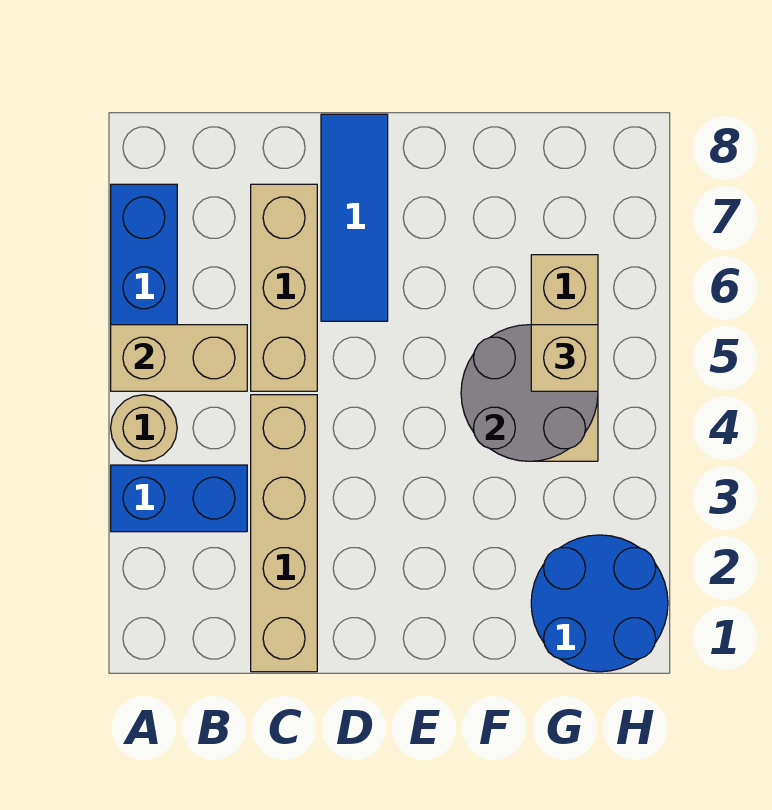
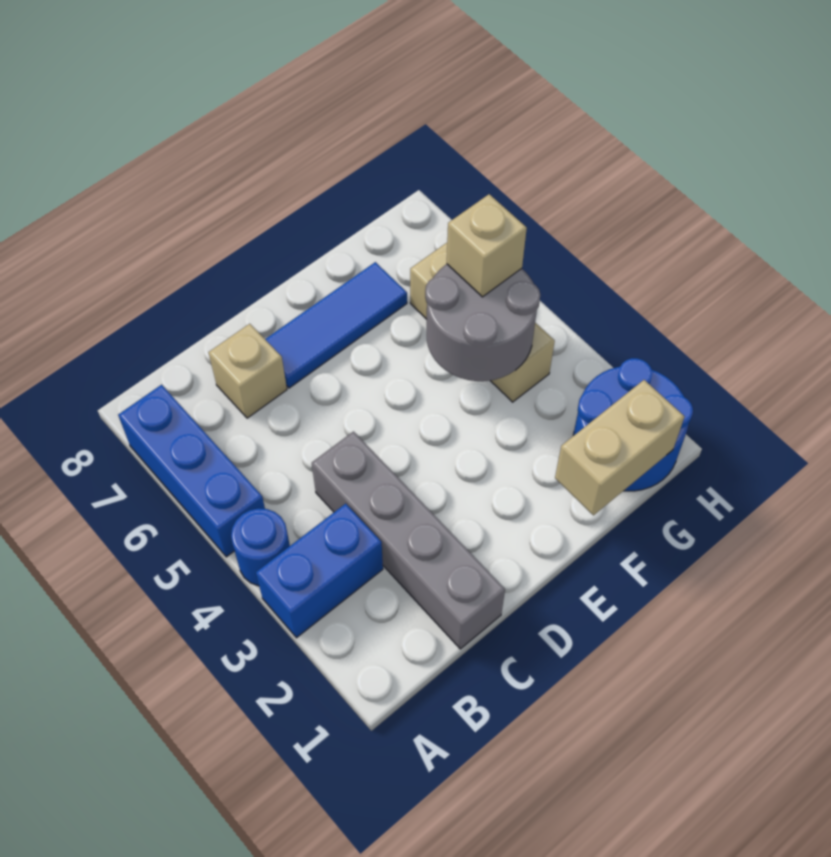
tan round brick A4 level 1 -> blue round brick A4 level 1
tan brick A5:B5 level 2 -> tan brick F1:G1 level 2
tan brick C1:C4 level 1 -> grey brick C1:C4 level 1
tan brick C5:C7 level 1 -> tan brick C7 level 1
blue tile D6:D8 level 1 -> blue tile D7:F7 level 1

